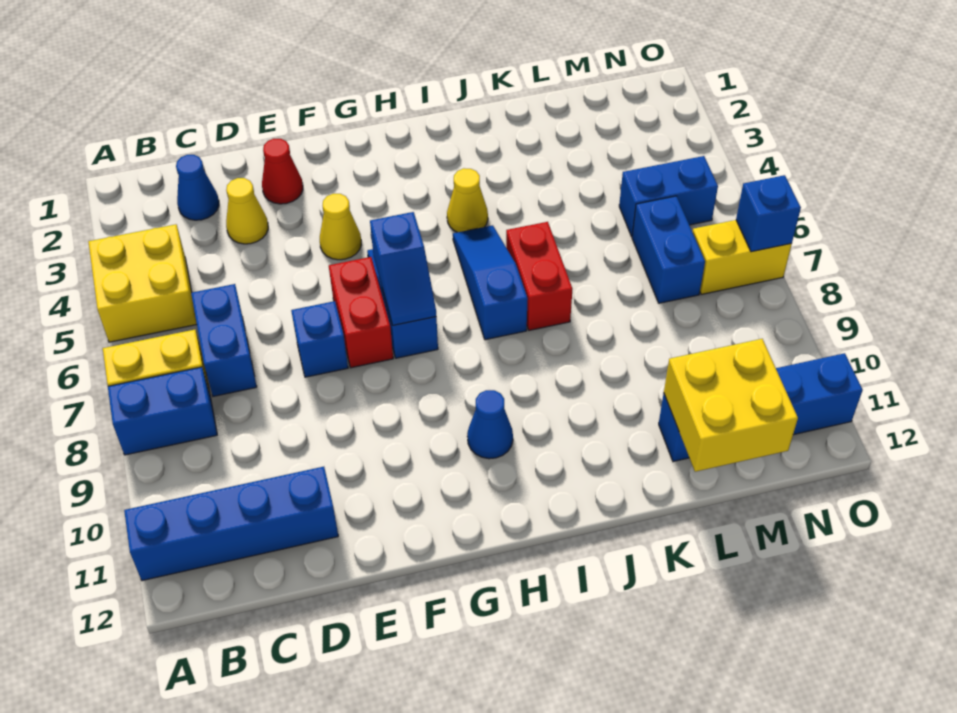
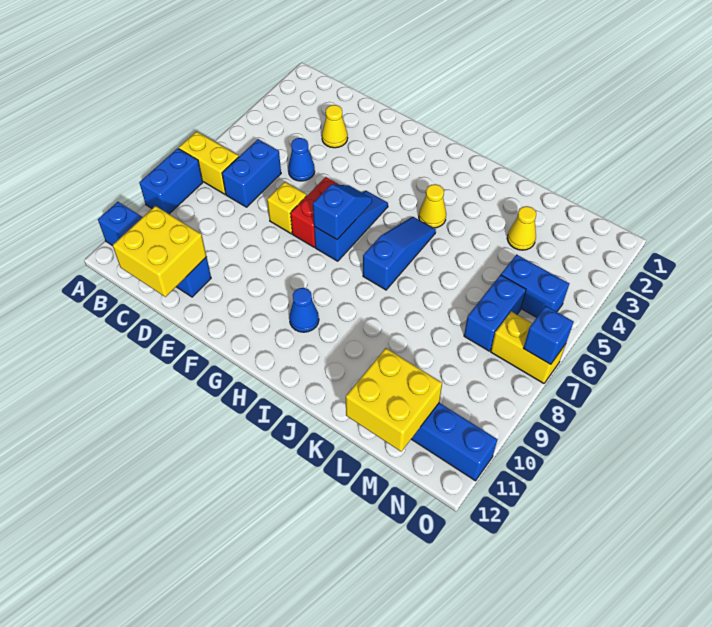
yellow brick A4:B5 level 1 -> yellow brick C11:D12 level 2
blue brick A8:B8 level 1 -> blue brick A8:A9 level 1
blue cone C2 level 1 -> blue cone D5 level 1
red cone E2 level 1 -> none
blue brick E7 level 1 -> yellow brick E7 level 1
yellow cone F4 level 1 -> yellow cone L3 level 1
blue slope G6:G7 level 2 top 6 -> blue slope G6:G7 level 2 top 7
red brick J6:J7 level 1 -> none

